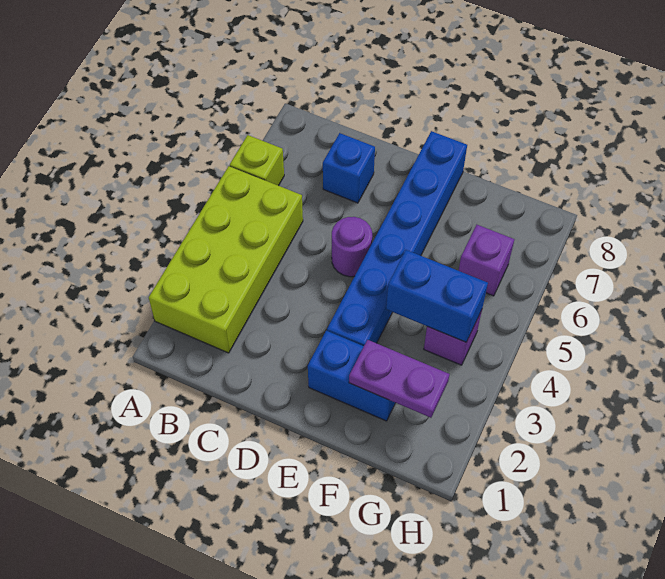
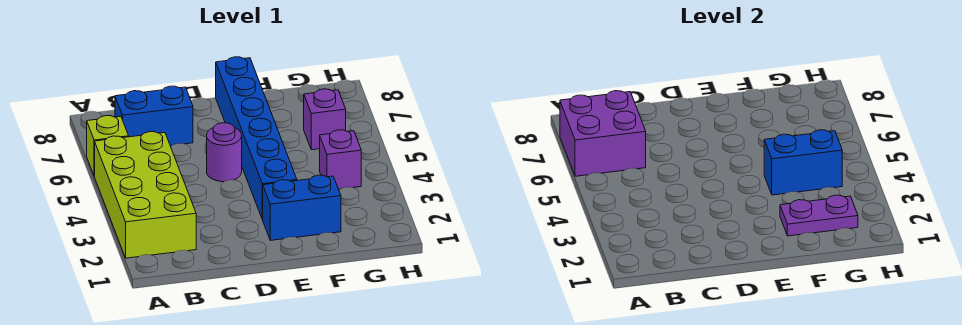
none -> purple brick A6:B7 level 2
blue brick C7 level 1 -> blue brick B7:C7 level 1

